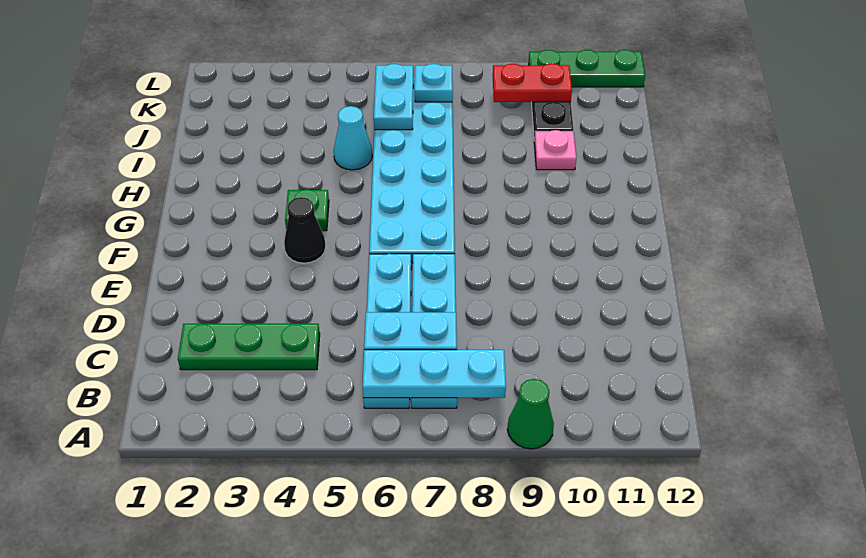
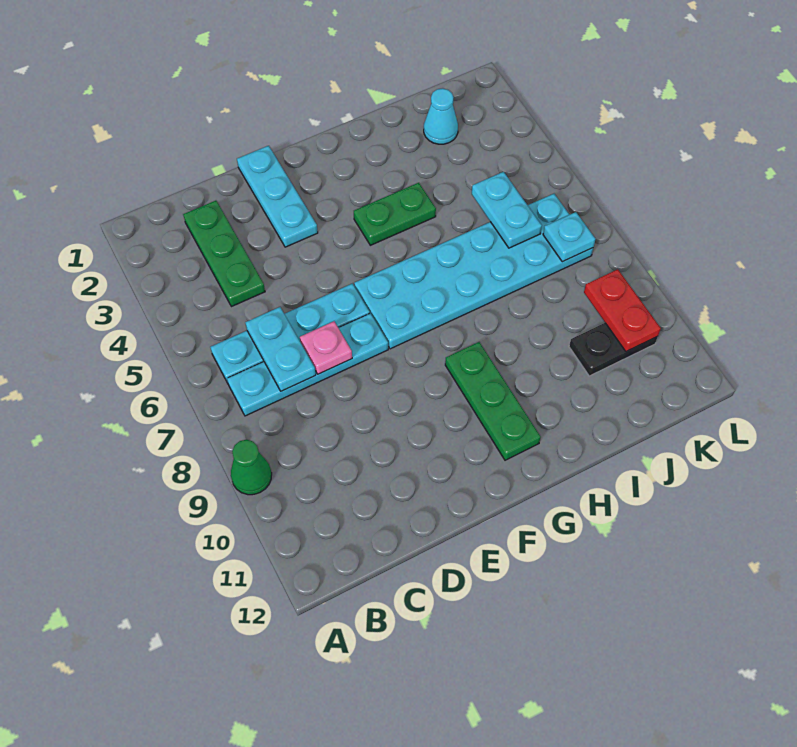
cyan plate B6:B8 level 2 -> cyan plate E1:E3 level 1
black cone F4 level 1 -> none
green plate G4 level 1 -> green plate G4:H4 level 1
cyan cone I5 level 1 -> cyan cone J2 level 1
pink plate I10 level 1 -> pink plate D7 level 2
cyan plate J6:K6 level 2 -> cyan plate J5:J6 level 2
green plate L10:L12 level 1 -> green plate G9:G11 level 1

